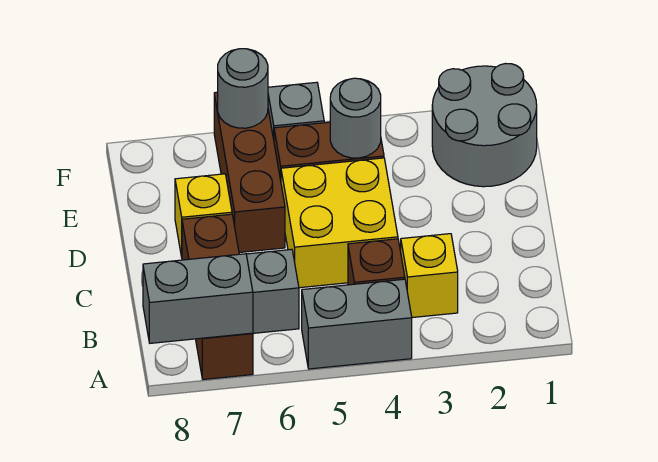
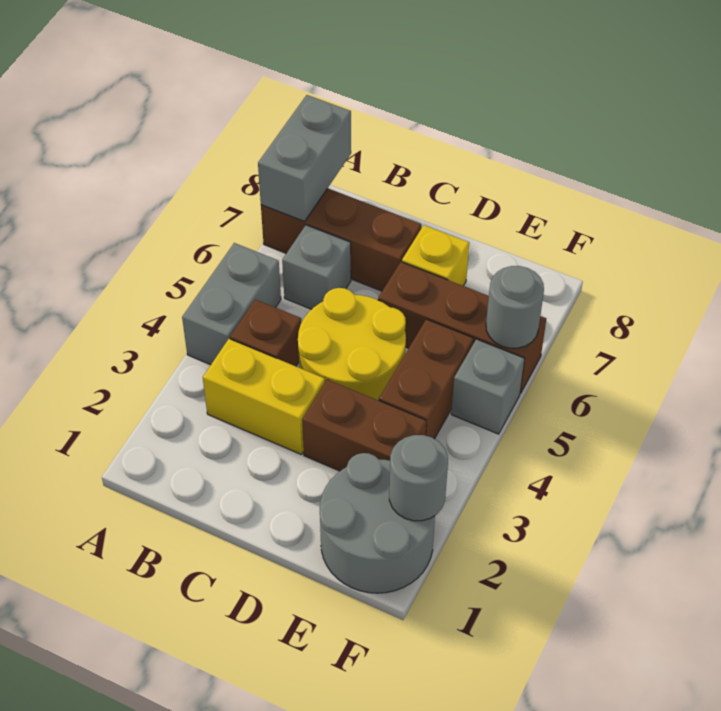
yellow brick B3 level 1 -> yellow brick B3:C3 level 1
yellow brick C4:D5 level 1 -> yellow round brick C4:D5 level 1
none -> brown brick D3:E3 level 1
grey round brick E4 level 2 -> grey round brick F2 level 2

